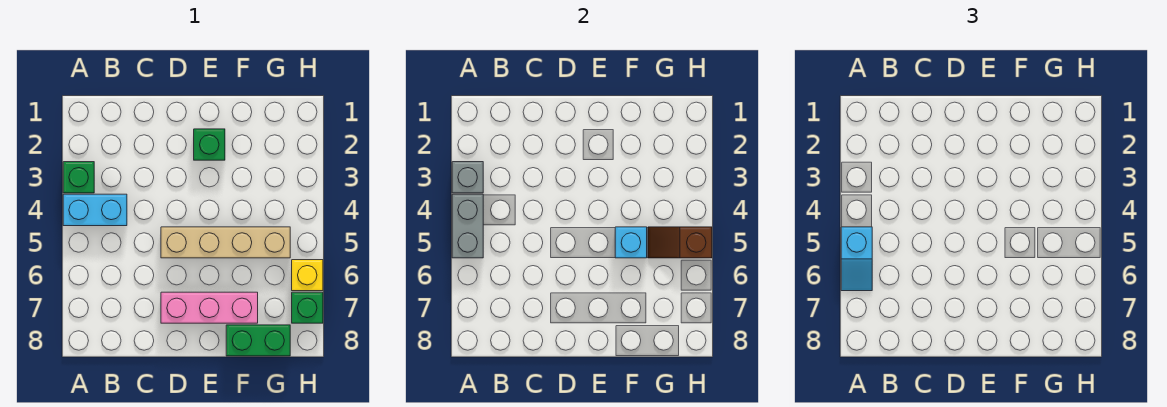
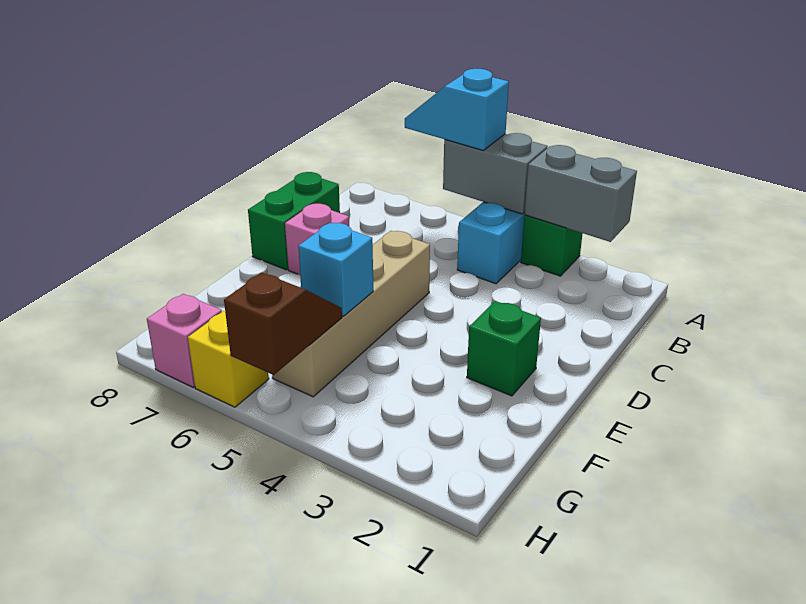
grey brick A3 level 2 -> grey brick A2:A3 level 2
pink brick D7:F7 level 1 -> pink brick D7 level 1
green brick F8:G8 level 1 -> green brick C8:D8 level 1
green brick H7 level 1 -> pink brick H7 level 1

